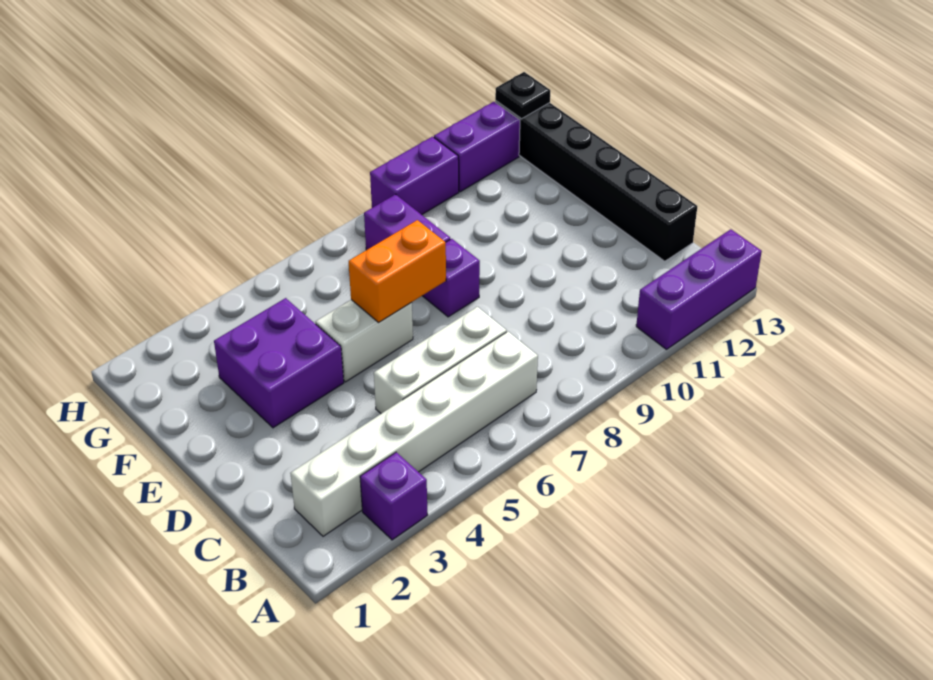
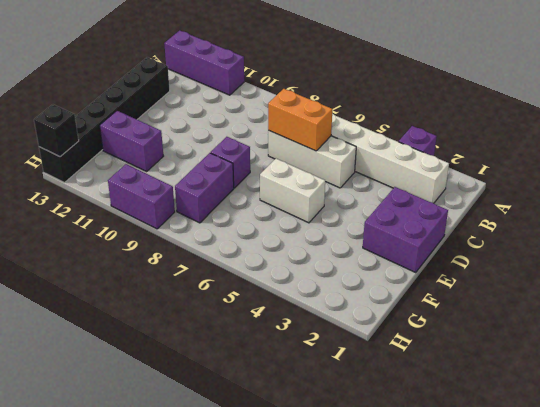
purple brick E3:F4 level 1 -> purple brick D1:E2 level 1
orange brick E6:E7 level 2 -> orange brick C6:C7 level 2
purple brick H11:H12 level 1 -> purple brick F11:F12 level 1
black plate H13 level 2 -> black brick H13 level 2

